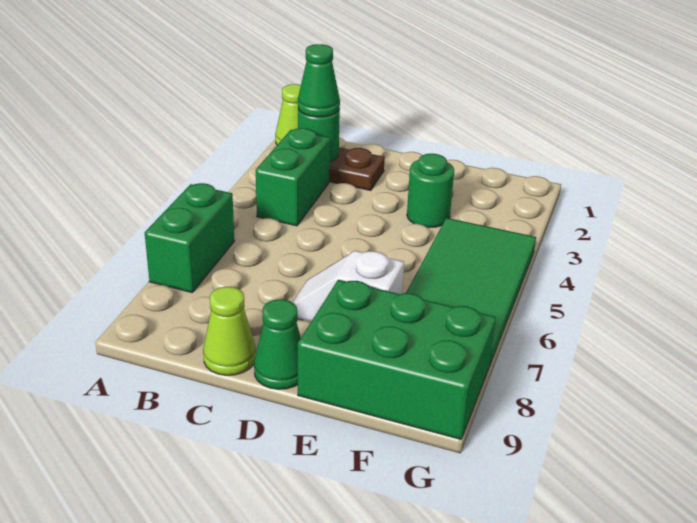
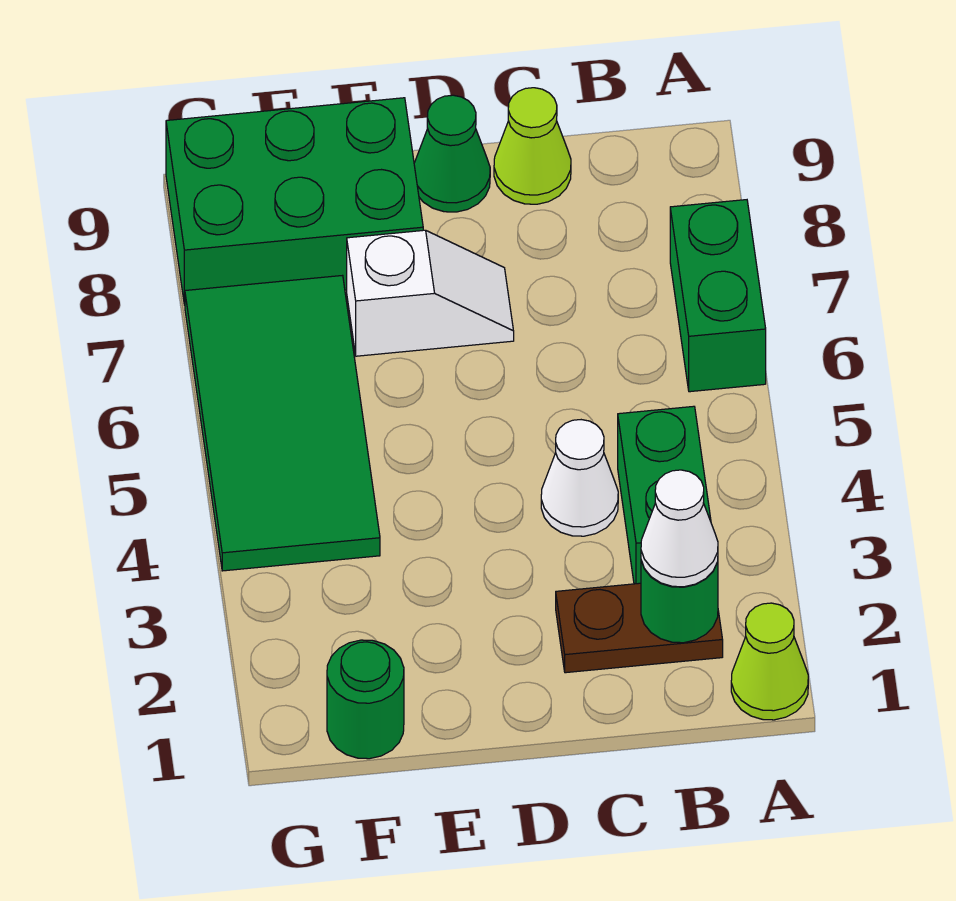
green cone B2 level 3 -> white cone B2 level 3
none -> white cone C4 level 1
green round brick E3 level 1 -> green round brick F1 level 1

